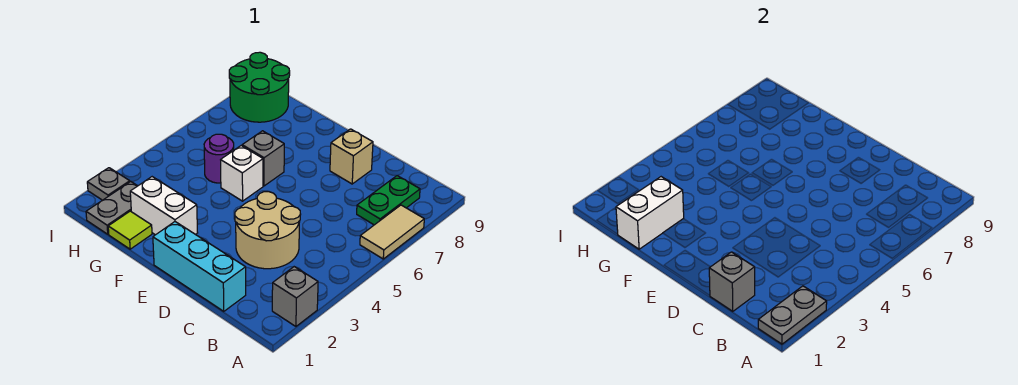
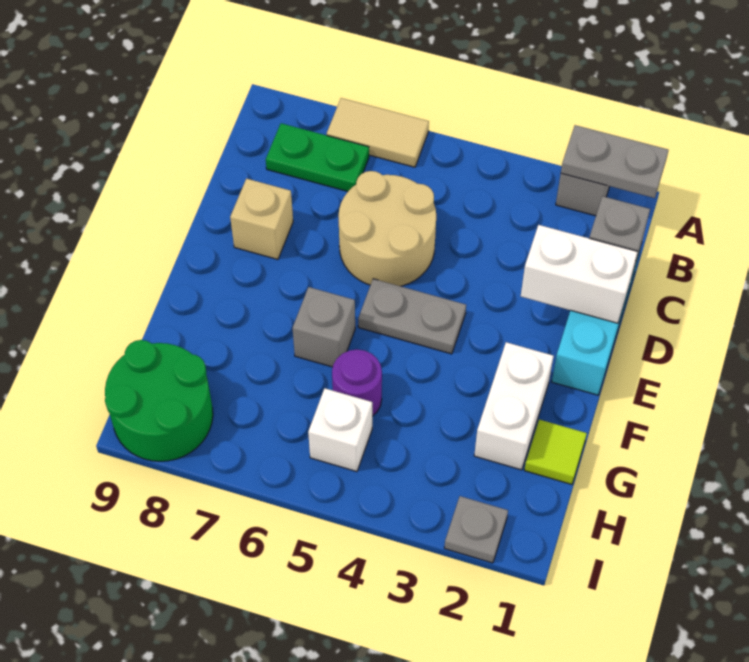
tan round brick C3:D4 level 1 -> tan round brick C5:D6 level 1
white brick F5 level 1 -> white brick H5 level 1
white brick G1:G2 level 2 -> white brick D1:D2 level 2
grey plate H1:H2 level 1 -> grey plate E4:E5 level 1

